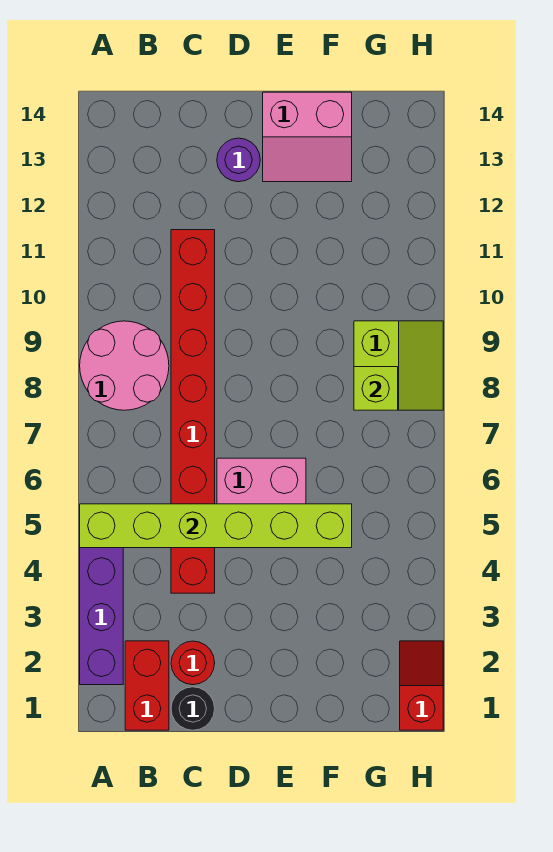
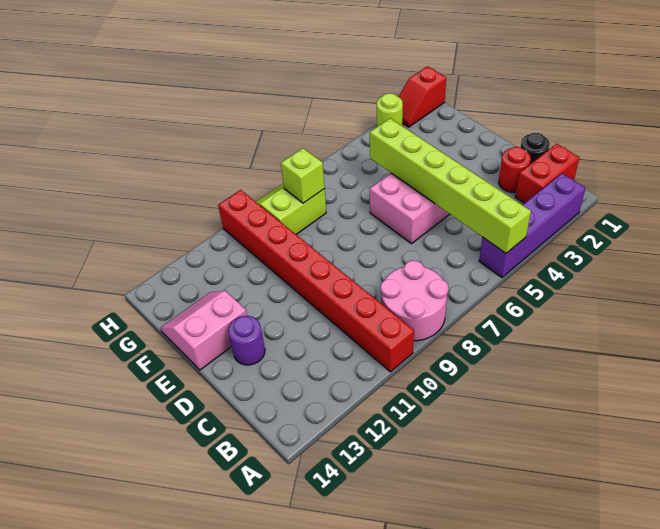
red brick C4:C11 level 1 -> red brick A10:H10 level 1
pink slope E13:F14 level 1 top 14 -> pink slope E13:F14 level 1 top E
none -> lime round brick H3 level 1

